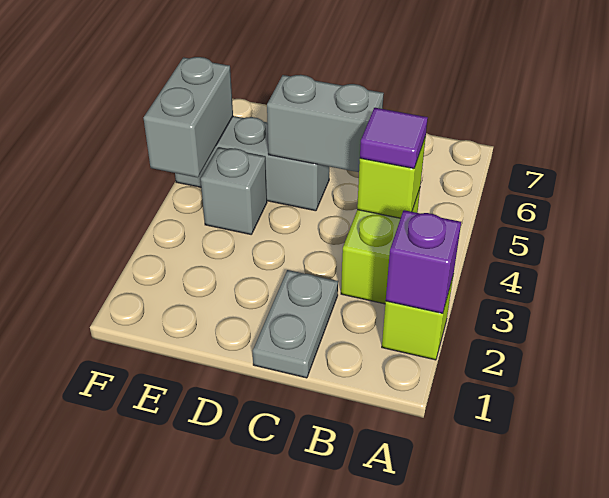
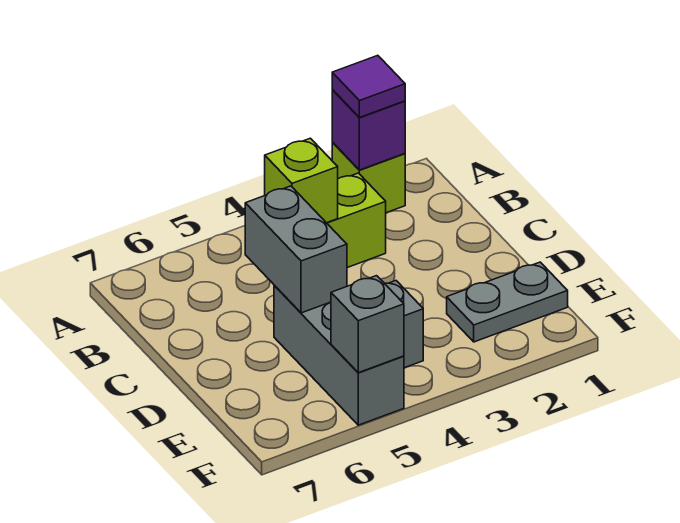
purple tile B4 level 3 -> purple tile A2 level 3
grey plate C1:C2 level 1 -> grey plate E1:E2 level 1
grey brick F4:F5 level 2 -> grey brick F5 level 2

